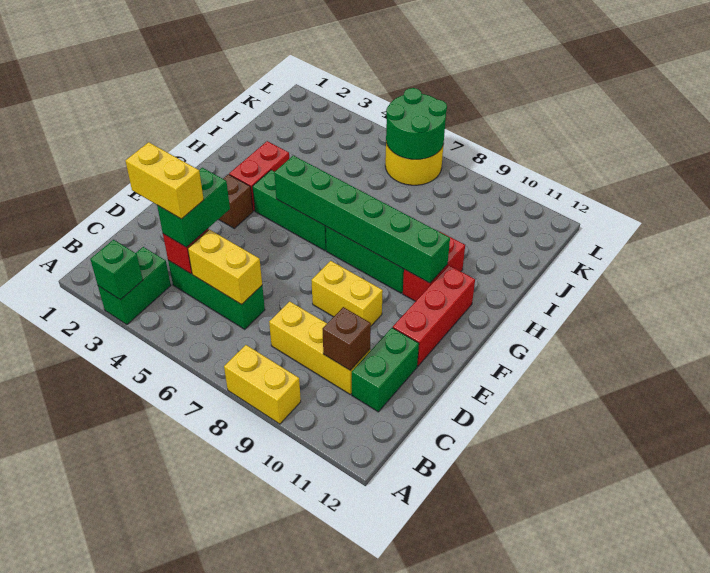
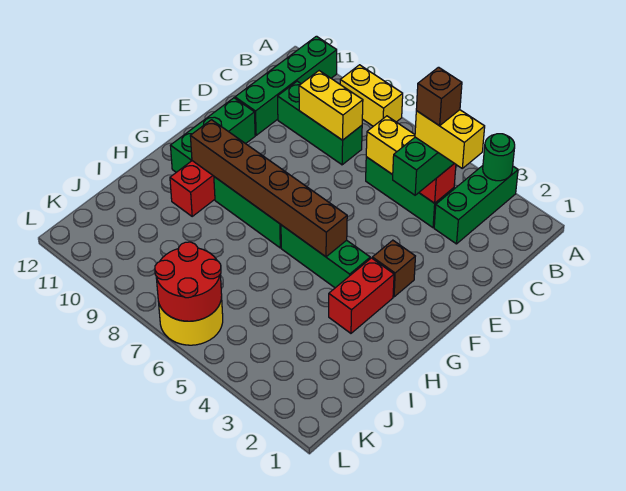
green brick A3:B3 level 1 -> green brick A3:C3 level 1
green brick A3 level 2 -> green round brick A3 level 2
yellow brick C8:C10 level 1 -> green brick C8:C10 level 1
brown brick C10 level 2 -> brown brick C4 level 5
green brick C11:D11 level 1 -> green brick A11:D11 level 1
yellow brick E8:E9 level 1 -> yellow brick C8:C9 level 2
red brick E11:G11 level 1 -> green brick E11:G11 level 1
green brick G5:G10 level 2 -> brown brick G5:G10 level 2
green round brick K6:L7 level 2 -> red round brick K6:L7 level 2

